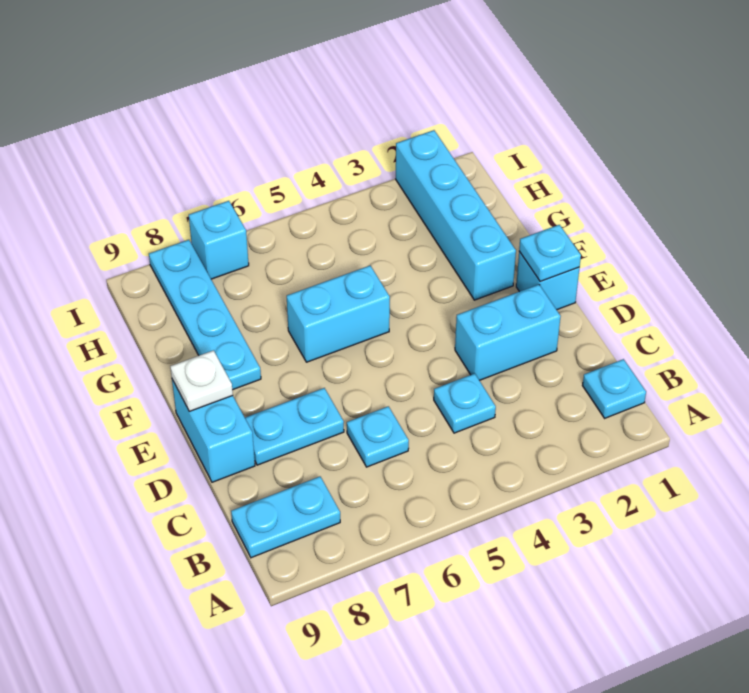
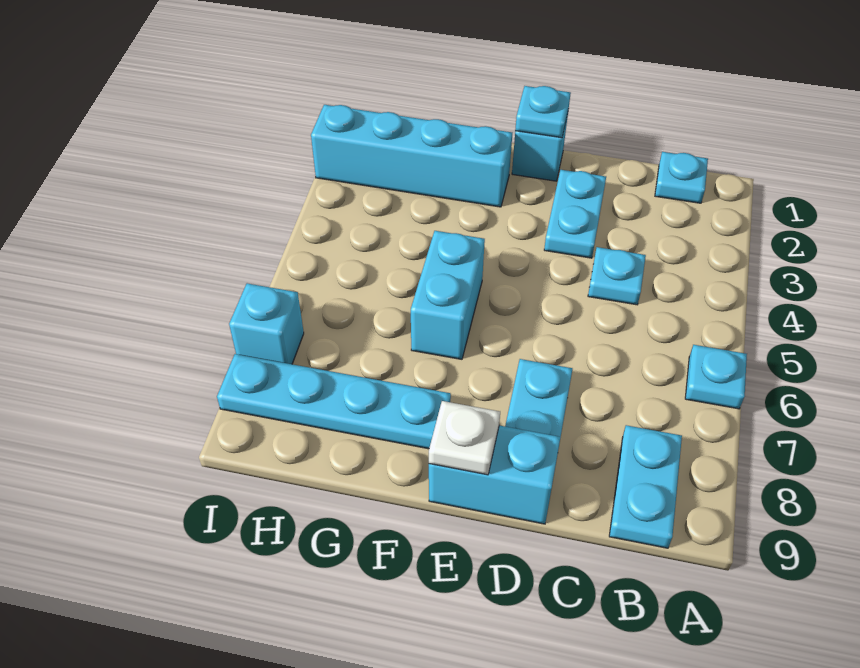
cyan plate C6 level 1 -> cyan plate A6 level 1
cyan brick D2:D3 level 1 -> cyan plate D2:D3 level 1

